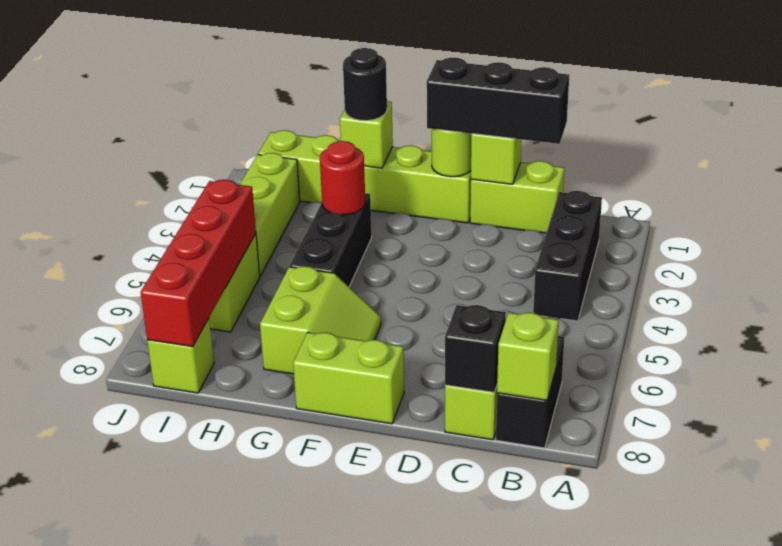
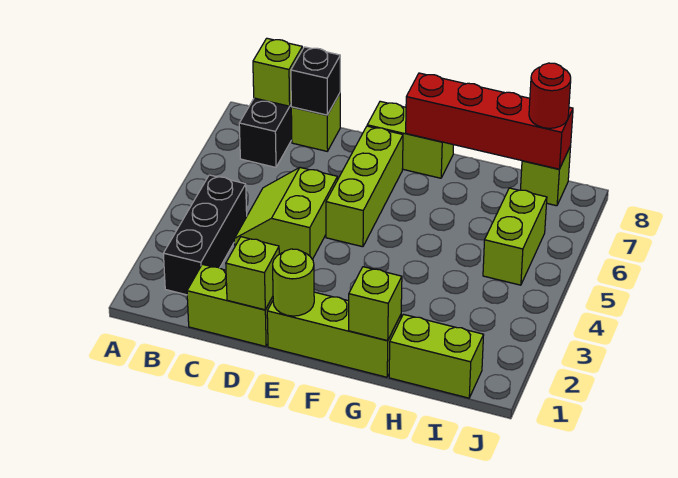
black brick C1:E1 level 3 -> none
lime slope F6:G7 level 1 top G -> lime slope C4:D5 level 1 top D
black round brick G1 level 3 -> none
black brick G3:G5 level 1 -> none
red round brick G3 level 2 -> red round brick I8 level 3
lime brick I2:I4 level 1 -> lime brick E5:E7 level 1
red brick I5:I8 level 2 -> red brick F8:I8 level 2

